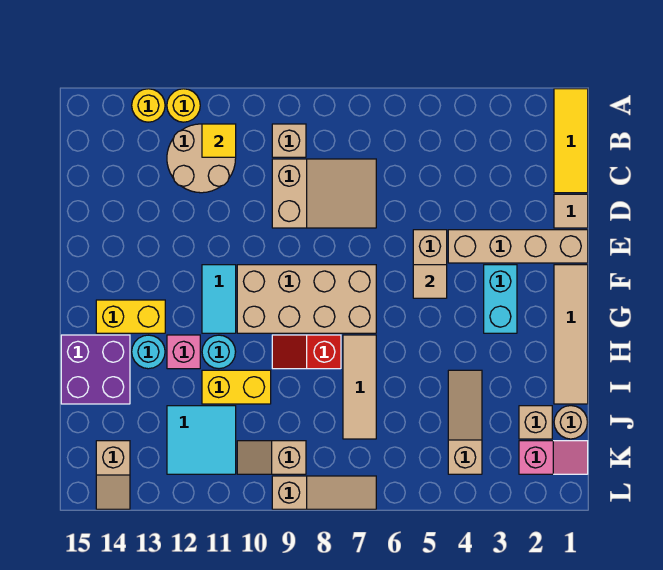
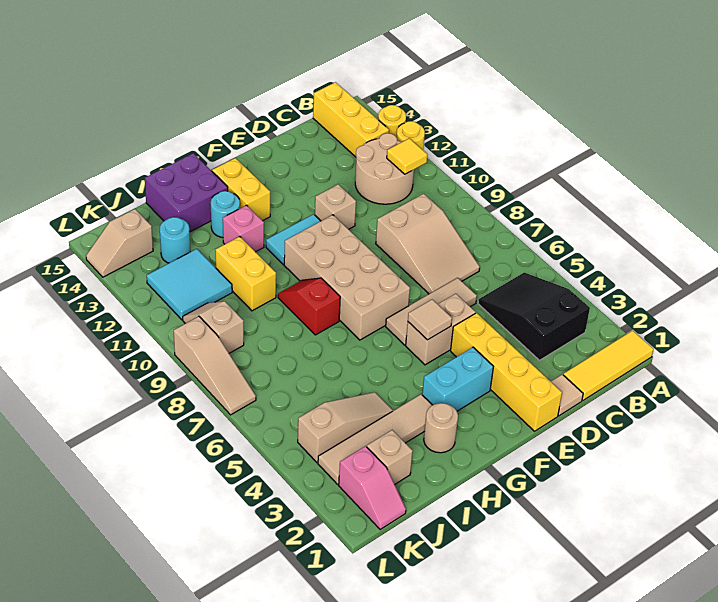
none -> black slope B3:C5 level 1 top 3
tan brick B9 level 1 -> tan brick E11 level 1
none -> yellow brick B13:B15 level 1
tan brick E1:E4 level 1 -> yellow brick E1:E4 level 1
tan tile F1:I1 level 1 -> tan tile H3:K3 level 1
tan tile H7:J7 level 1 -> tan tile D6:F6 level 1
cyan round brick H11 level 1 -> cyan round brick J13 level 1
tan round brick J1 level 1 -> tan round brick H2 level 1

